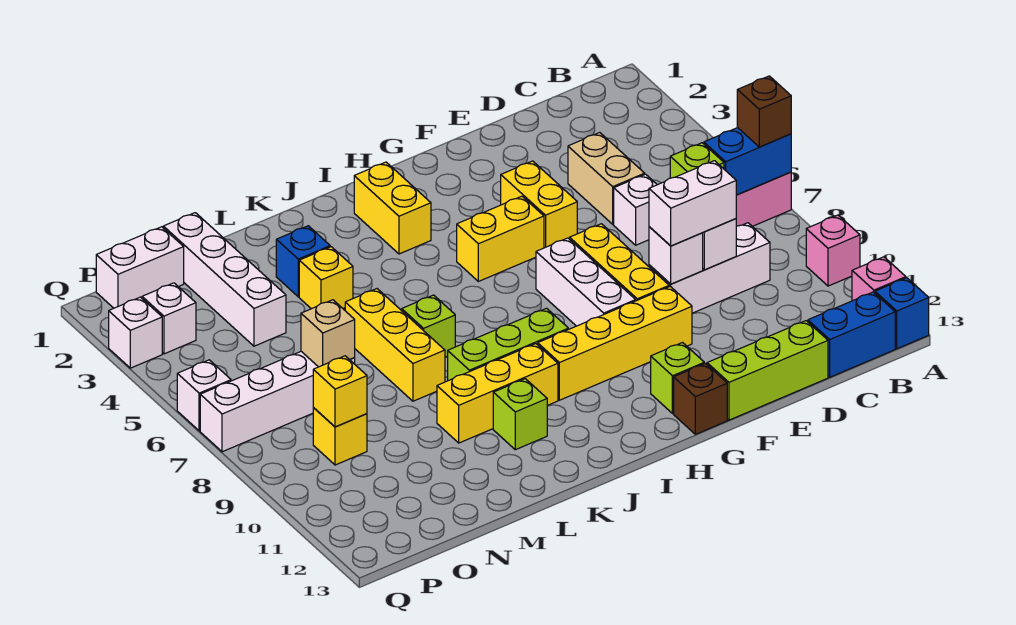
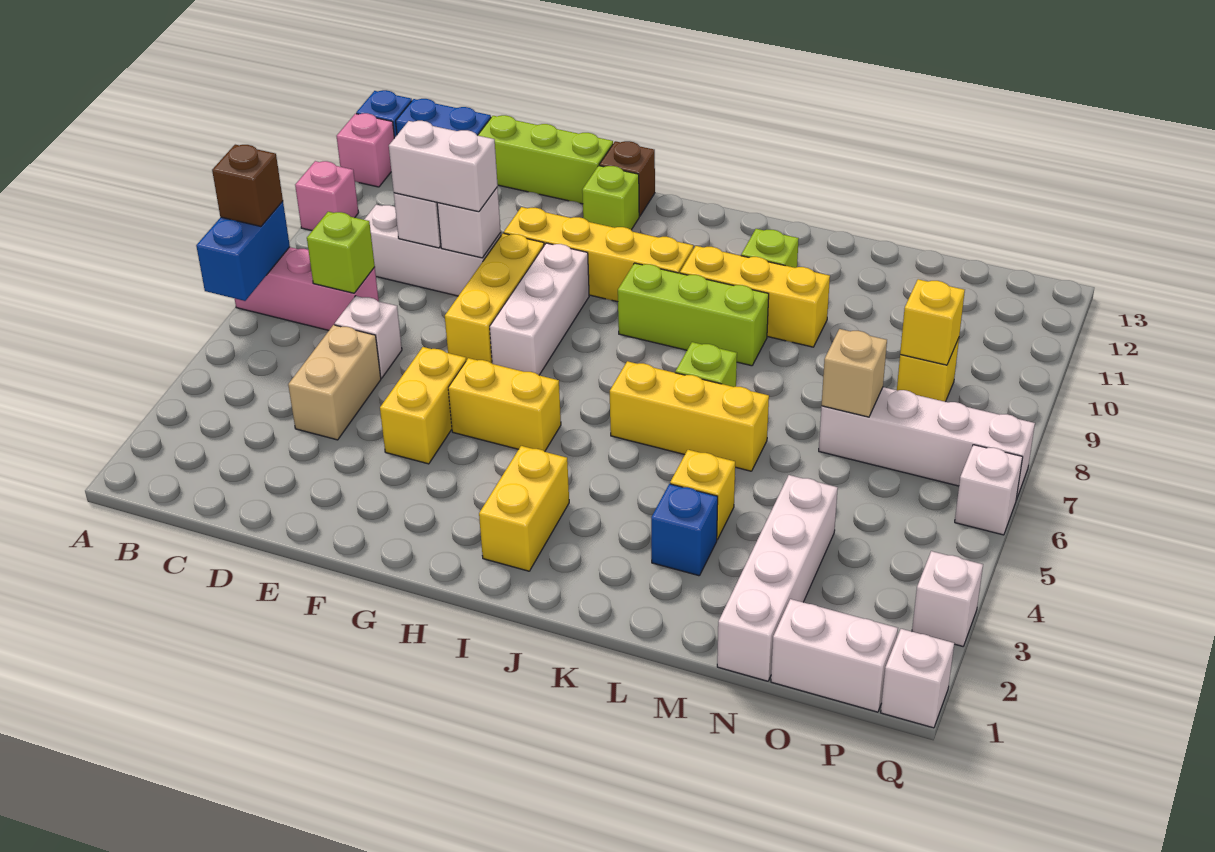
blue brick A7:B7 level 2 -> blue brick A6:A7 level 2
yellow brick L6:L8 level 1 -> yellow brick J6:L6 level 1
white brick P3 level 1 -> white brick Q1 level 1

